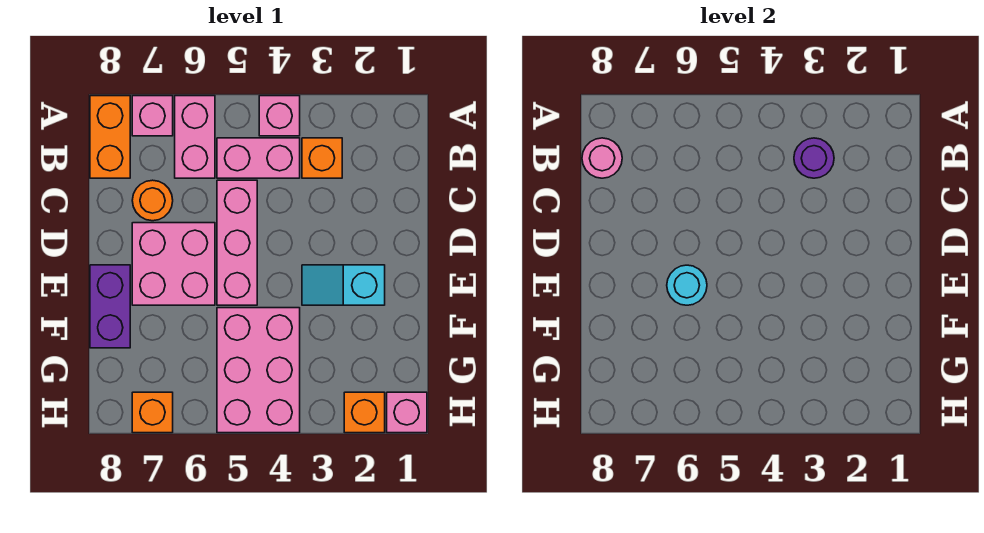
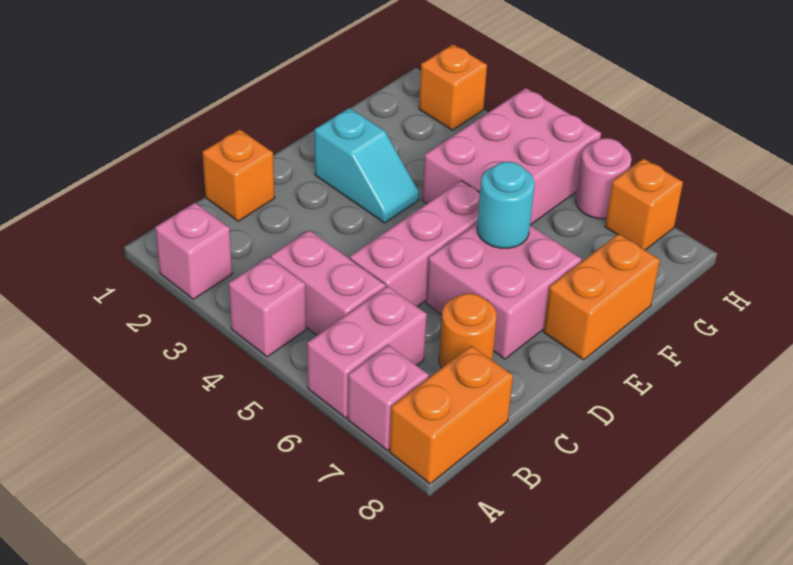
orange brick B3 level 1 -> orange brick C1 level 1
purple round brick B3 level 2 -> none
pink round brick B8 level 2 -> pink round brick H6 level 1
purple brick E8:F8 level 1 -> orange brick E8:F8 level 1
pink brick H1 level 1 -> pink brick A2 level 1

